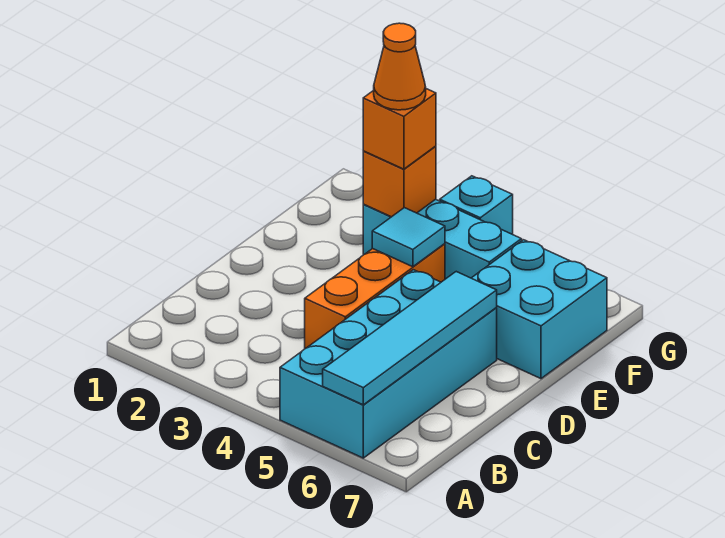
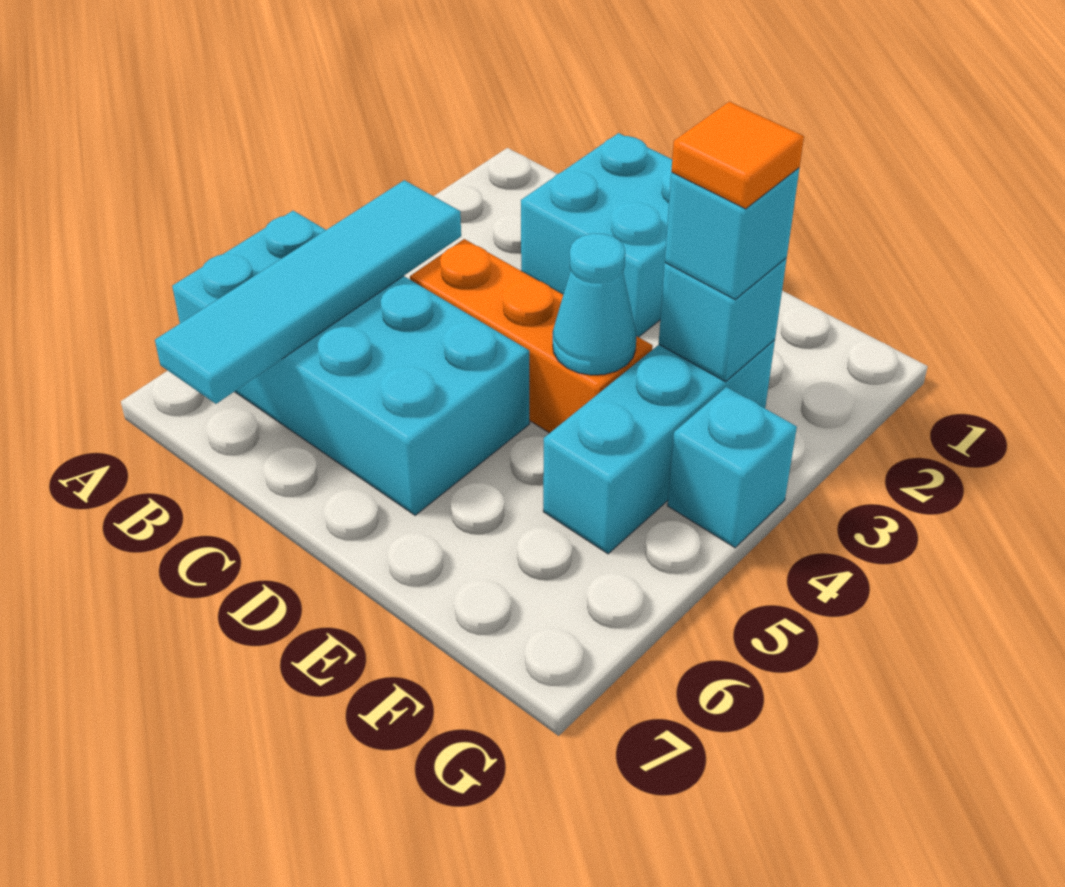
cyan tile A6:D6 level 2 -> cyan tile B4:B7 level 2
cyan tile E4 level 2 -> cyan cone E4 level 2
cyan brick E6:F7 level 1 -> cyan brick C1:D2 level 1
orange brick F3 level 2 -> cyan brick F3 level 2
orange brick F3 level 3 -> cyan brick F3 level 3
orange cone F3 level 4 -> orange tile F3 level 4

